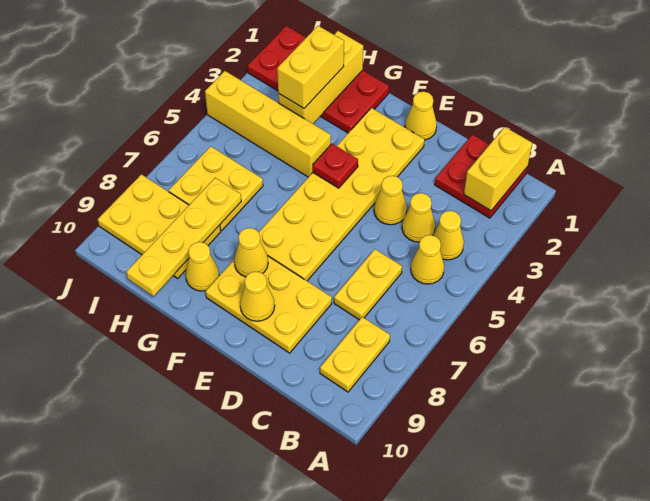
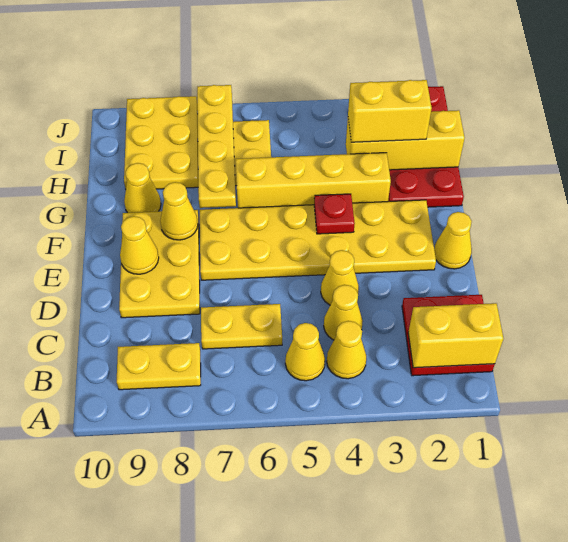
yellow brick G4:J4 level 1 -> yellow brick G3:G6 level 1
yellow plate H7:H10 level 2 -> yellow plate G7:J7 level 2

